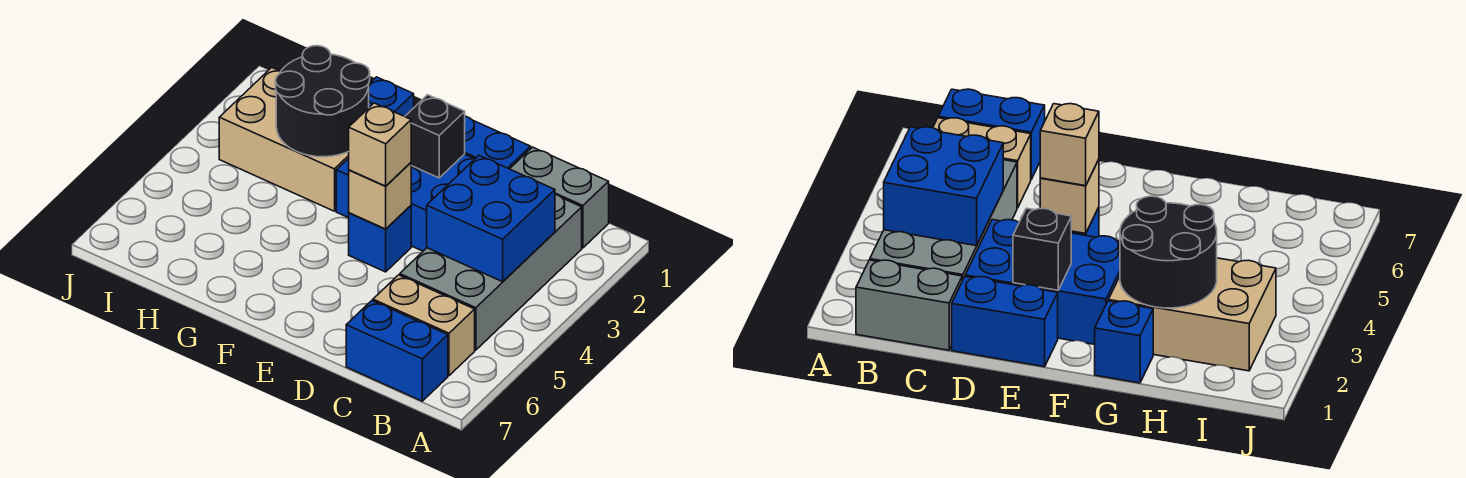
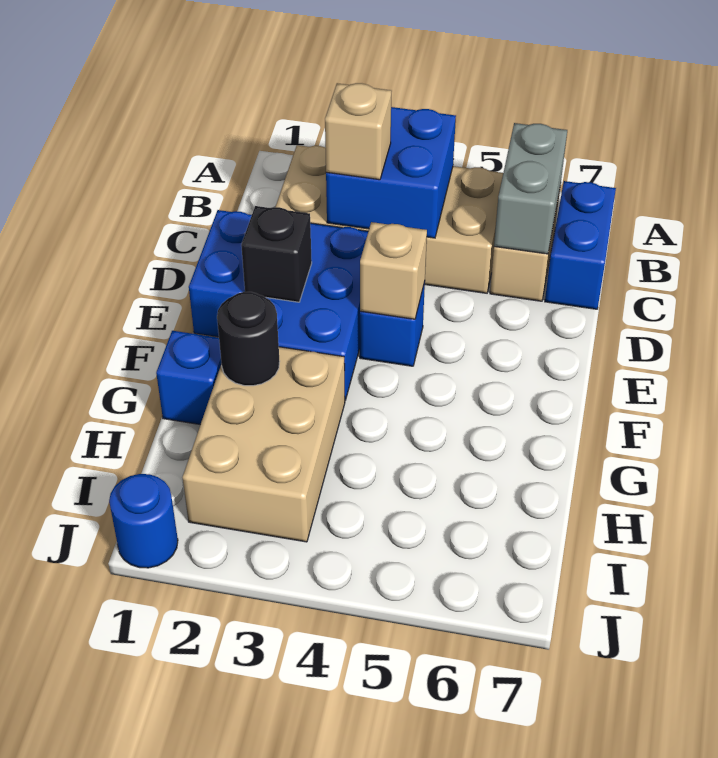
grey brick B1:C1 level 1 -> grey brick B6:C6 level 2
grey brick B2:C5 level 1 -> tan brick B2:C5 level 1
tan brick E4 level 3 -> tan brick C3 level 3
black round brick G2:H3 level 2 -> black round brick G2 level 2
none -> blue round brick J1 level 1

